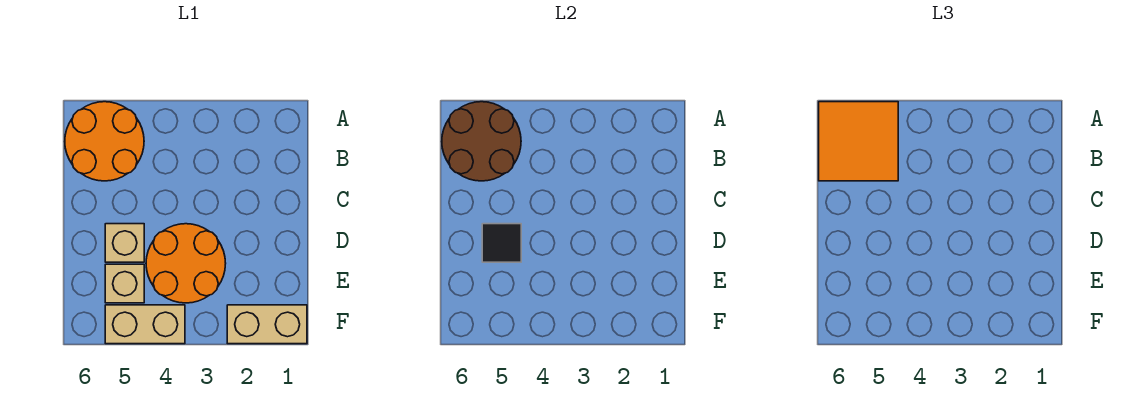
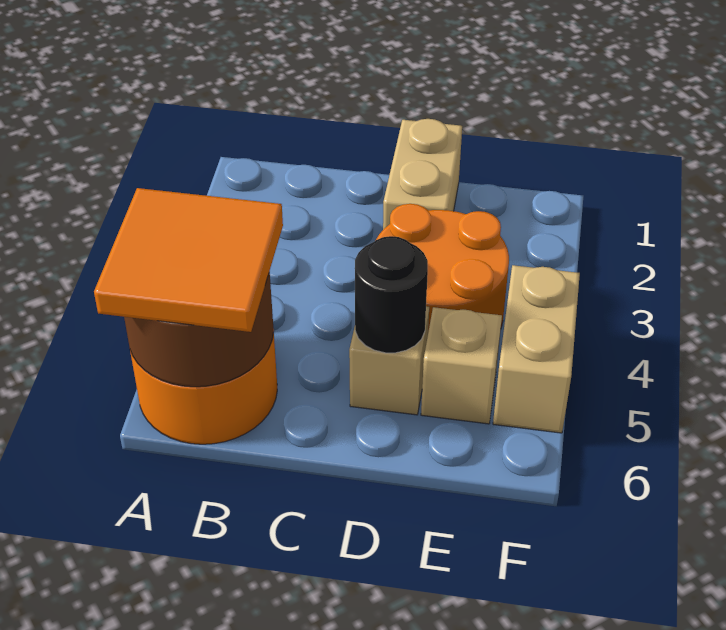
black tile D5 level 2 -> black round brick D5 level 2
tan brick F1:F2 level 1 -> tan brick D1:D2 level 1

